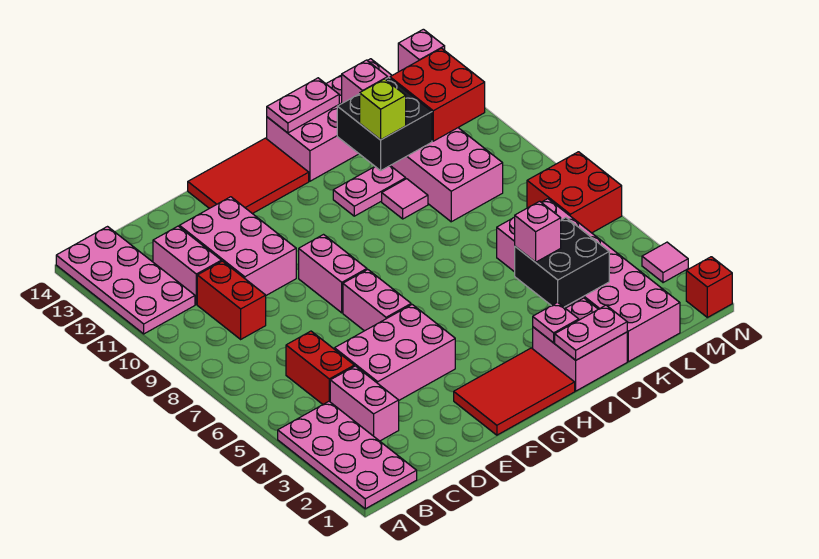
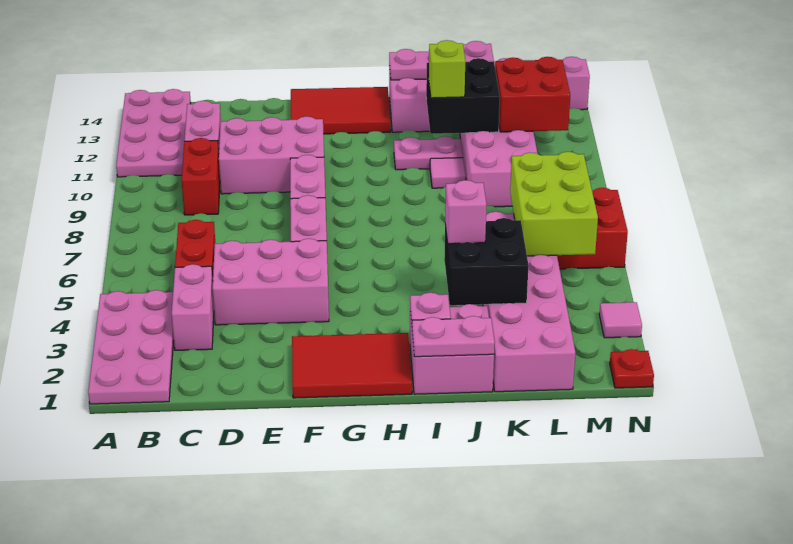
pink brick D10:E12 level 1 -> pink brick D10:F11 level 1
none -> lime brick L5:M7 level 2
red brick N1 level 1 -> red plate N1 level 1

